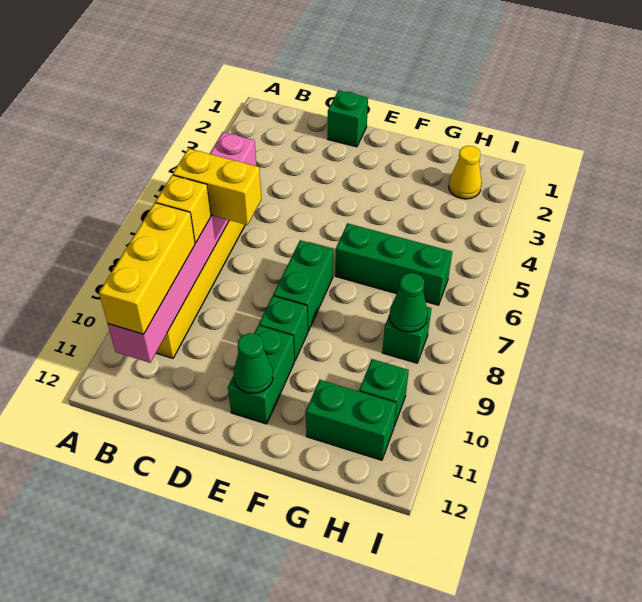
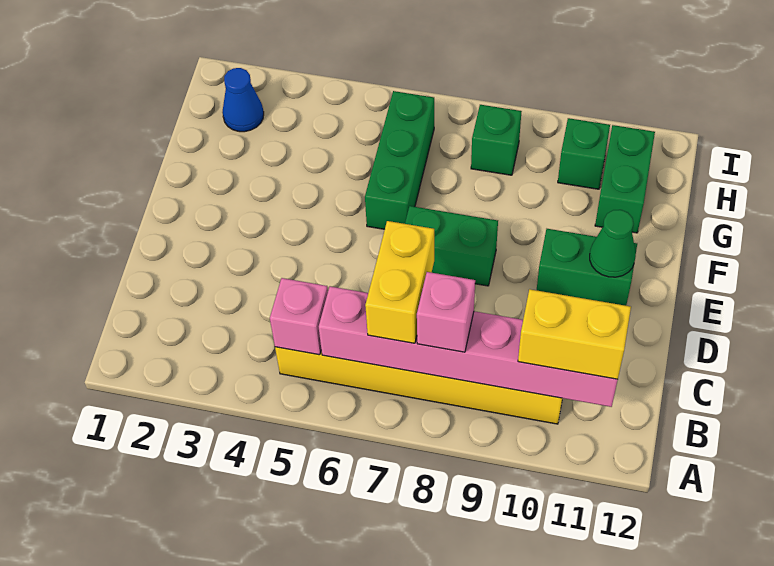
yellow brick B8 level 3 -> pink brick B8 level 3
yellow brick B9:B11 level 3 -> yellow brick B10:B11 level 3
green brick D1 level 1 -> none
green brick E9 level 1 -> none
yellow cone H2 level 1 -> blue cone H2 level 1
green cone H8 level 2 -> none

